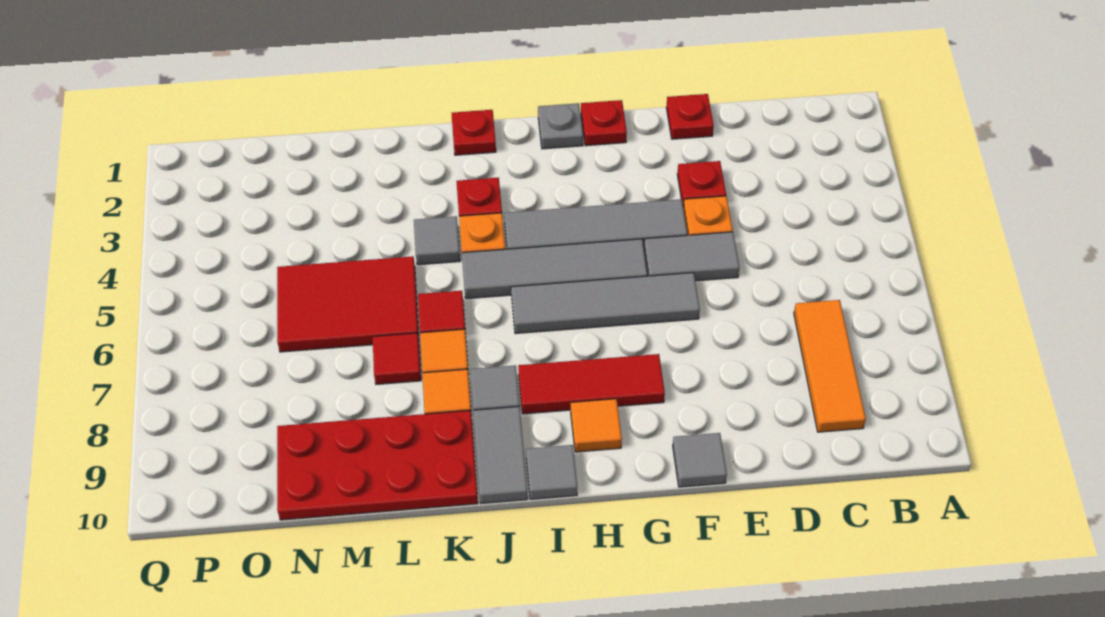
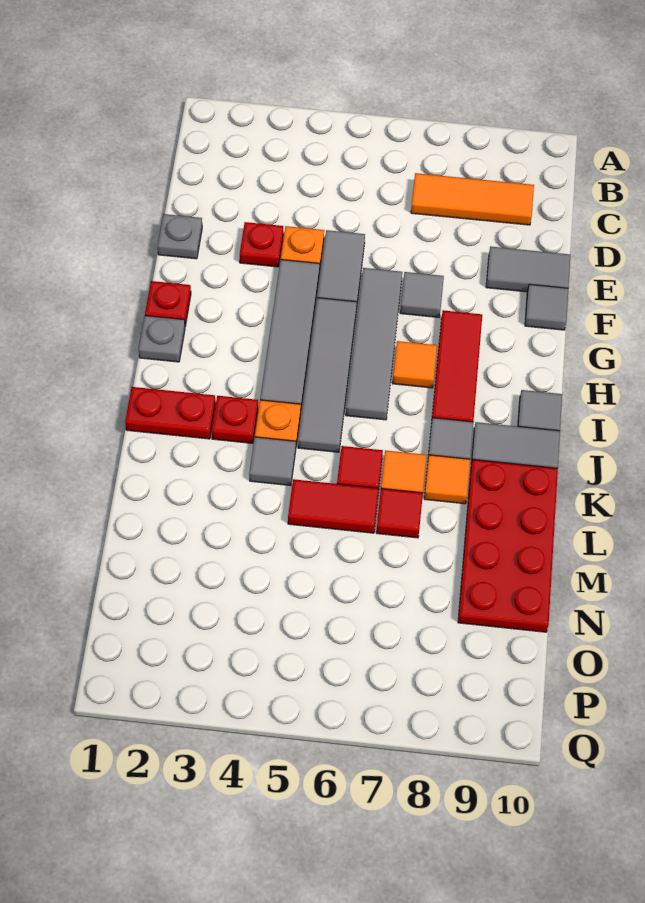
red plate E1 level 1 -> grey plate E1 level 1
none -> grey tile E9:E10 level 1
none -> grey tile F7 level 1
orange tile H9 level 1 -> orange tile H7 level 1
red plate J1 level 1 -> red plate J1:J2 level 1
red tile L5:N6 level 1 -> red tile L5:L6 level 1

